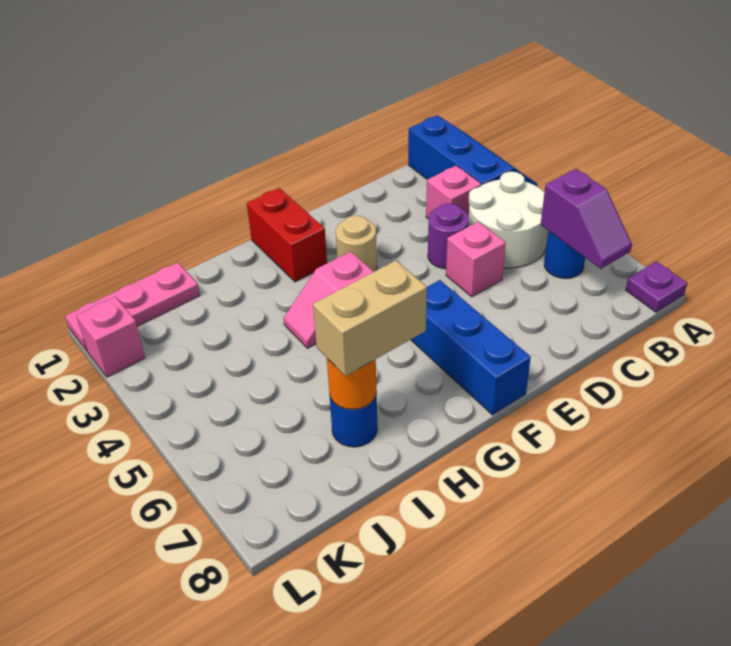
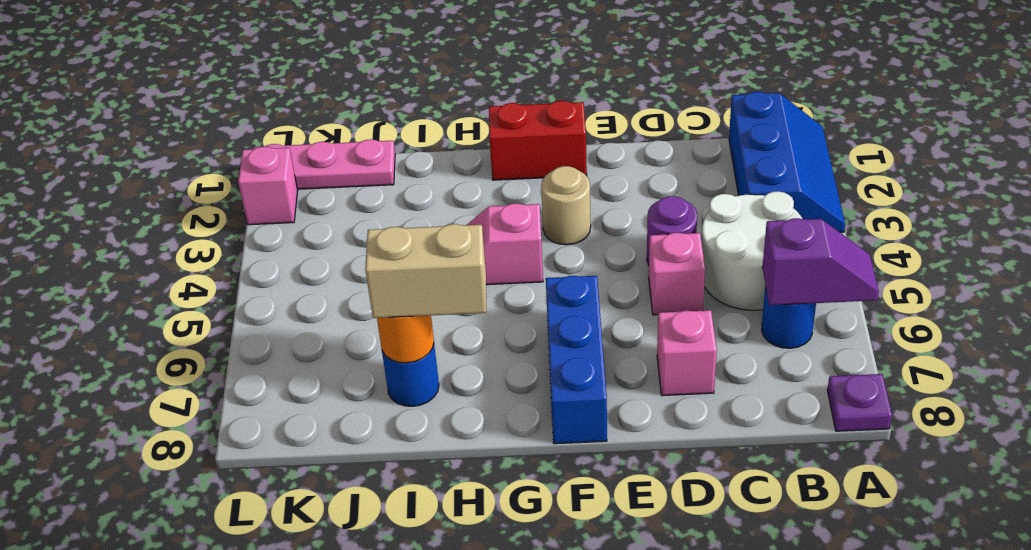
purple slope B6:B7 level 2 top 6 -> purple slope A6:B6 level 2 top B
pink brick C3 level 1 -> pink brick D7 level 1
red brick G1:G2 level 1 -> red brick F1:G1 level 1

